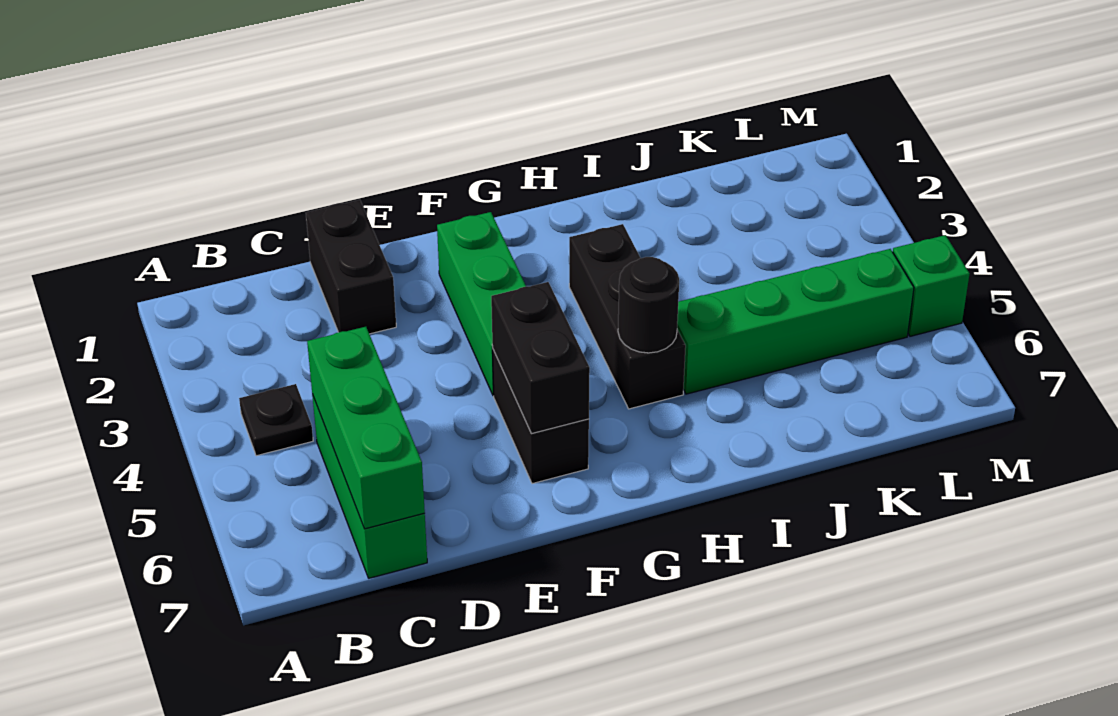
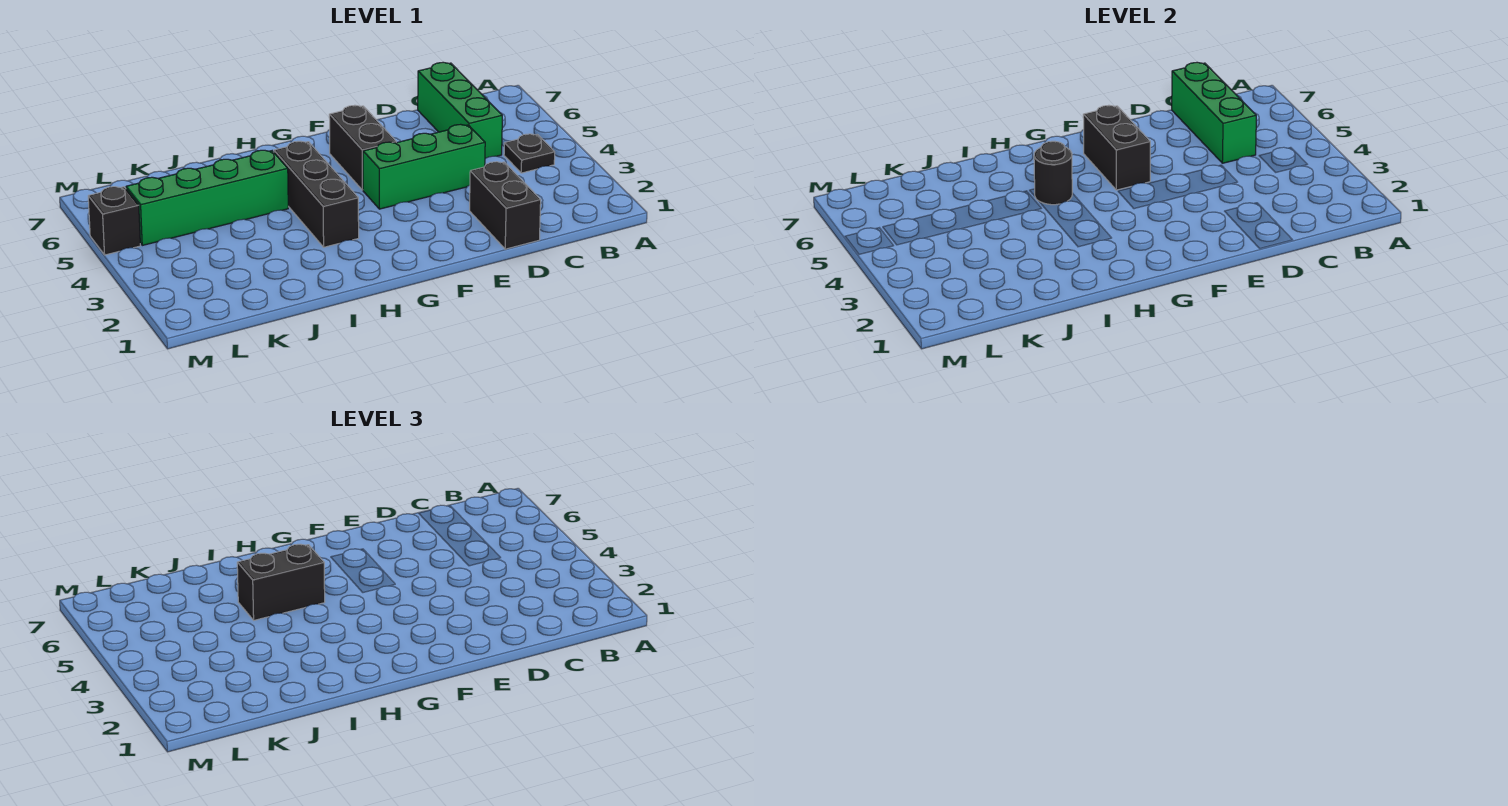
green brick F2:F4 level 1 -> green brick D4:F4 level 1
none -> black brick H5:I5 level 3
green brick M5 level 1 -> black brick M5 level 1

